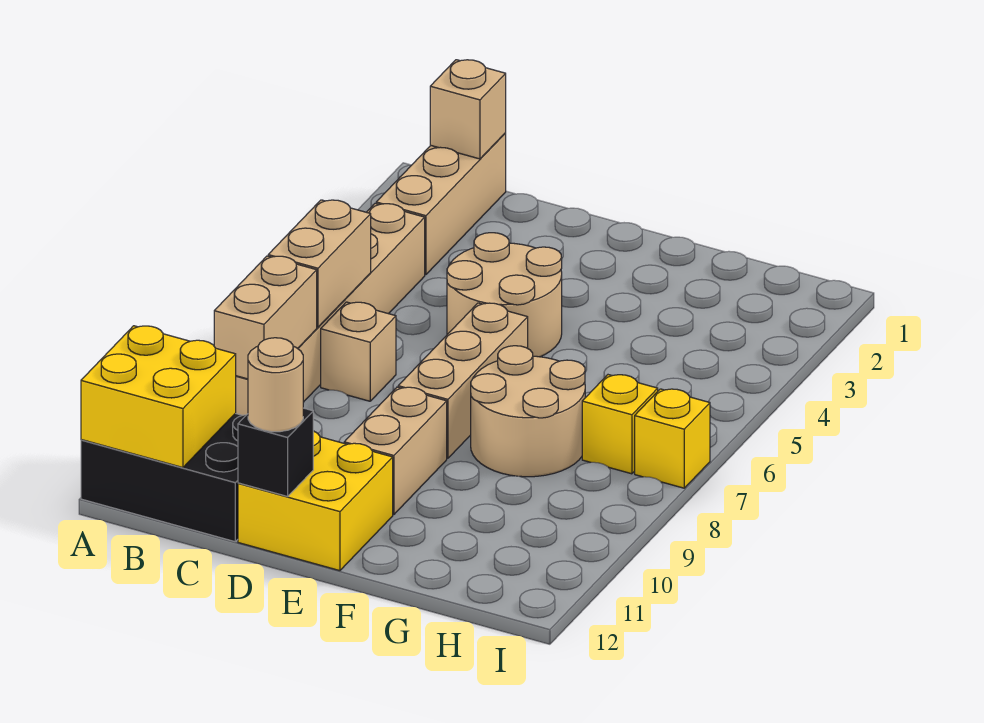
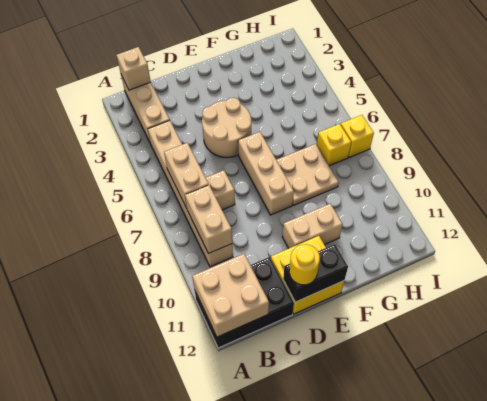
yellow brick A11:B12 level 2 -> tan brick A11:B12 level 2
black brick D12 level 2 -> black brick D12:E12 level 2
tan round brick D12 level 3 -> yellow round brick D12 level 3
tan brick E9:E10 level 1 -> tan brick E10:F10 level 1
tan round brick F7:G8 level 1 -> tan plate F7:G8 level 1

